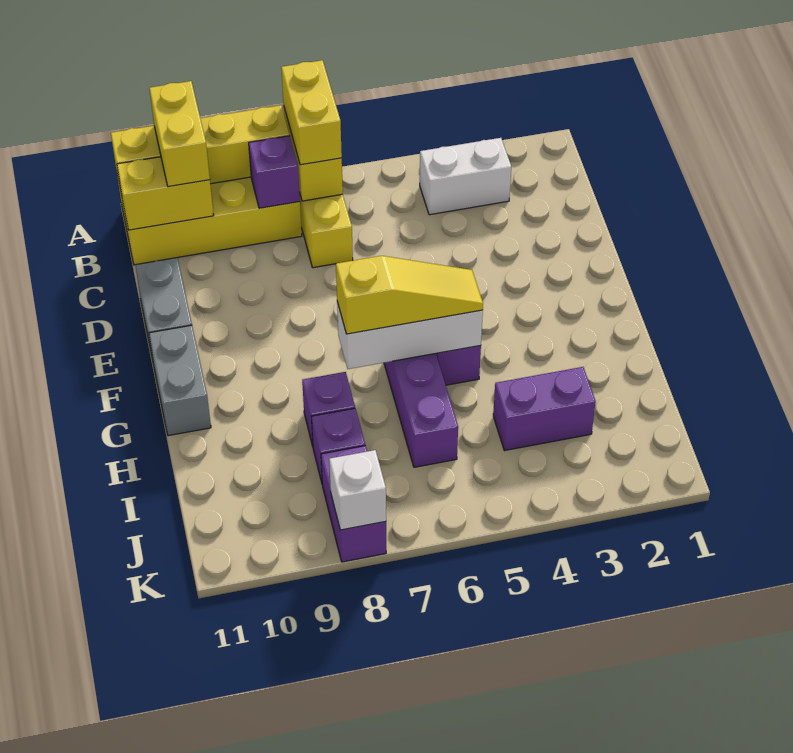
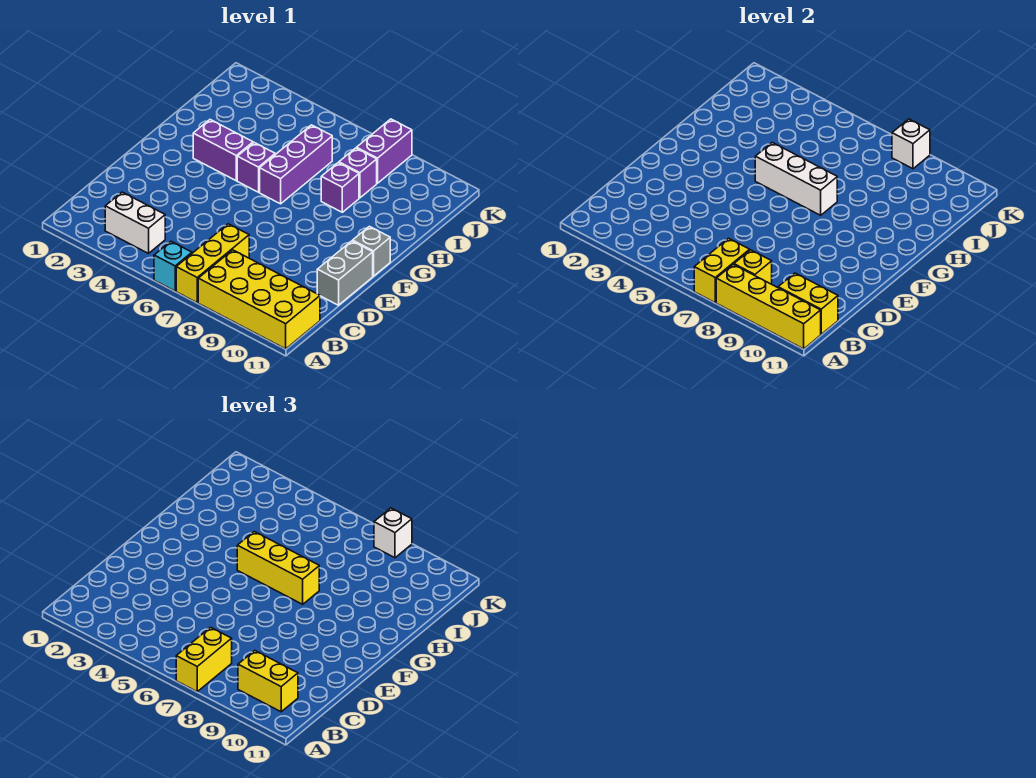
none -> cyan brick A6 level 1
yellow brick A10:B10 level 3 -> yellow brick B9:B10 level 3
purple brick B8 level 2 -> yellow brick B8 level 2
grey brick F11:G11 level 1 -> grey brick F11 level 1
yellow slope G5:G7 level 3 top 7 -> yellow brick G5:G7 level 3
purple brick I3:I4 level 1 -> purple brick G3:G4 level 1
none -> white brick K8 level 3

